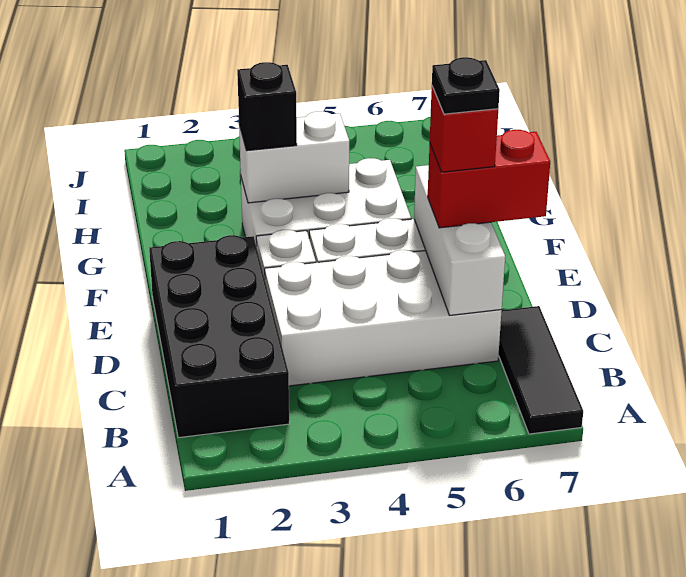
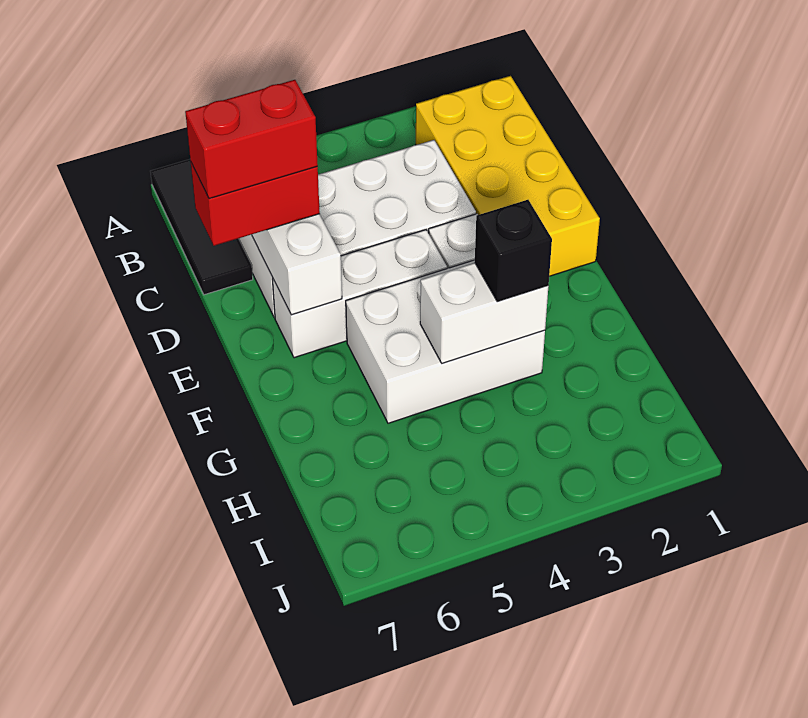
black brick B1:E2 level 1 -> yellow brick B1:E2 level 1
red brick D6 level 4 -> red brick D6:D7 level 4
black plate D6 level 5 -> none

